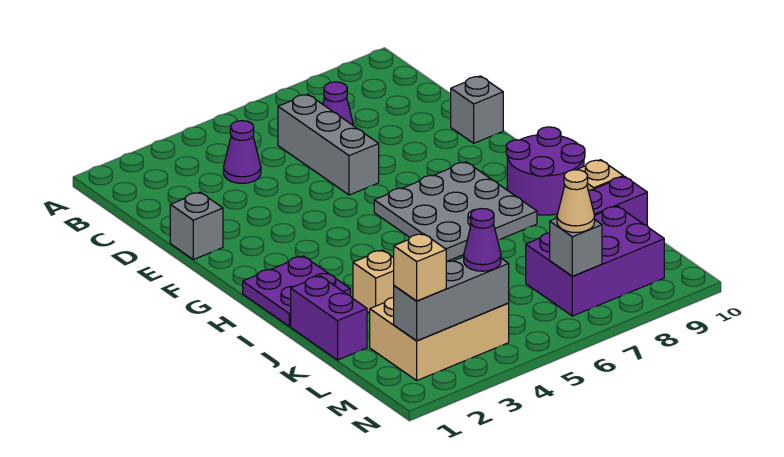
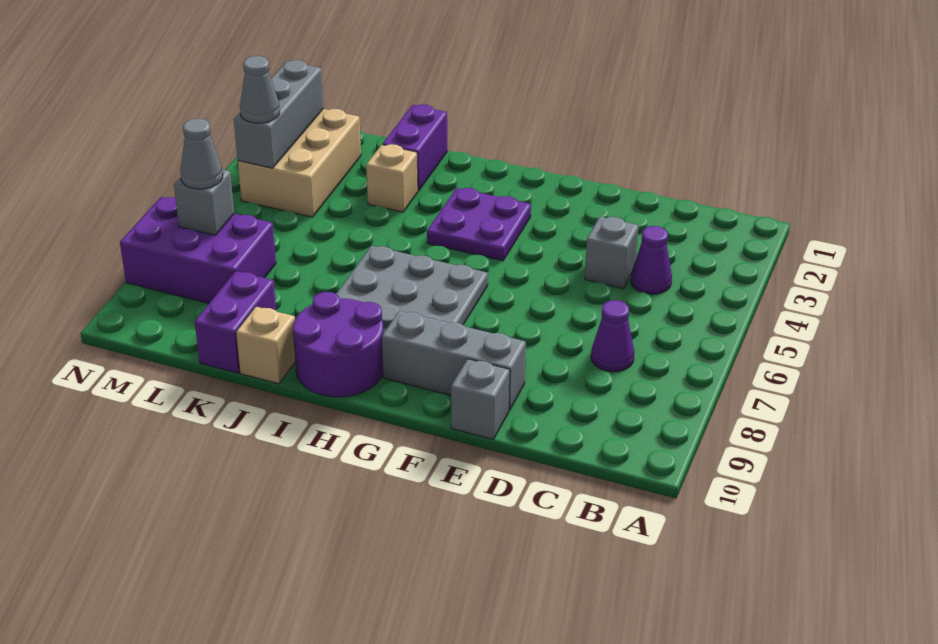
grey brick C6:E6 level 1 -> grey brick E9:G9 level 1
grey brick E1 level 1 -> grey brick D4 level 1
purple plate H1:I2 level 1 -> purple plate G3:H4 level 1
purple brick J1:K1 level 1 -> purple brick J1:J2 level 1
purple brick L7:M9 level 1 -> purple brick L7:N8 level 1
tan brick M2 level 3 -> none
purple cone M4 level 3 -> grey cone M4 level 3
tan cone M7 level 3 -> grey cone M7 level 3

